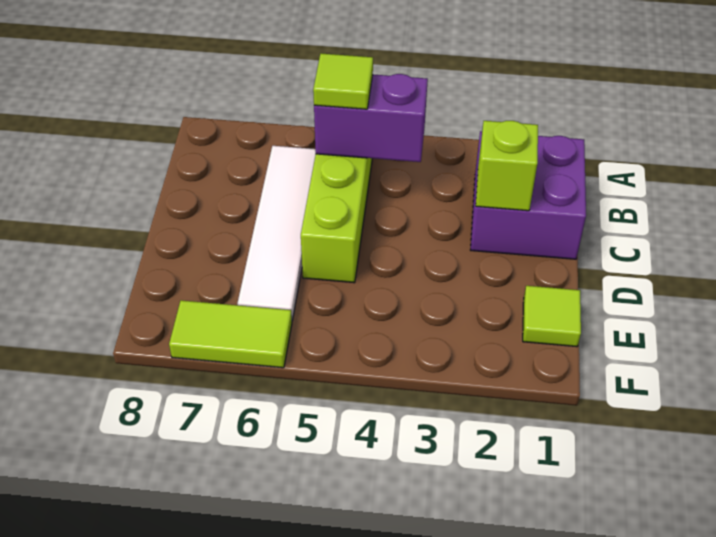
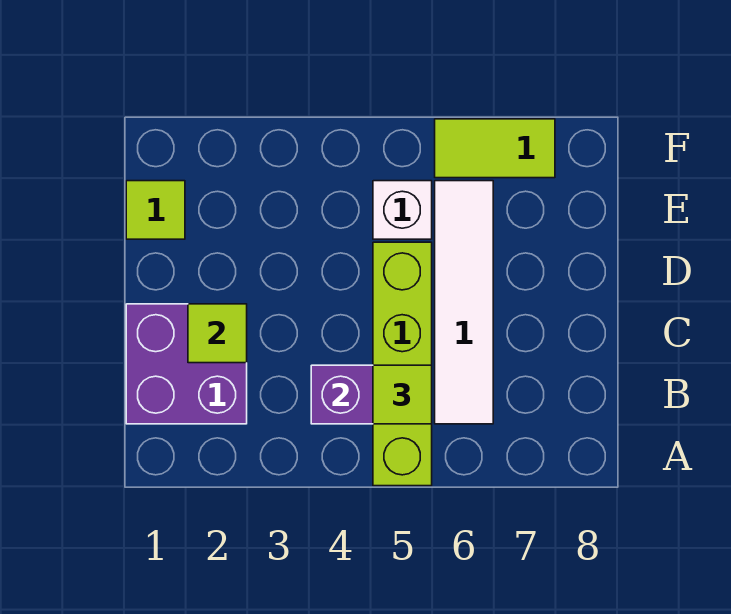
lime brick C2 level 2 -> lime tile C2 level 2
none -> white brick E5 level 1

